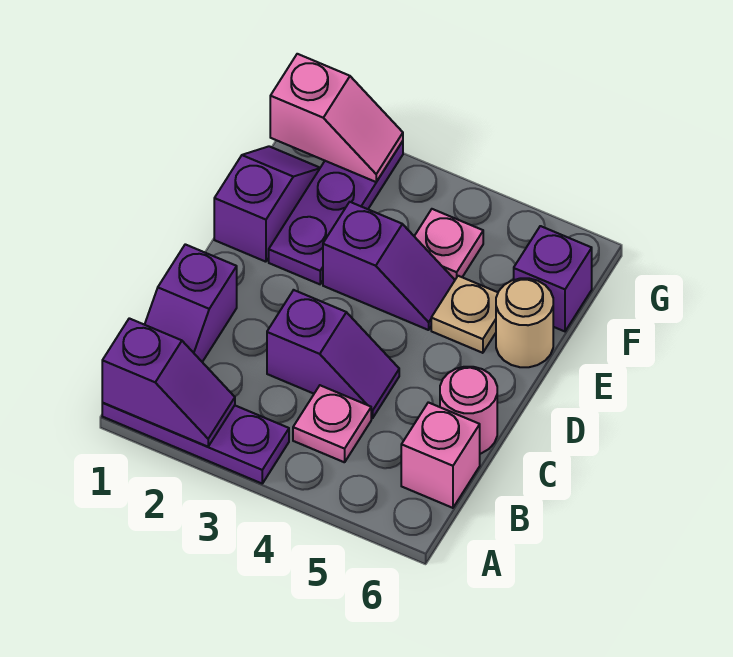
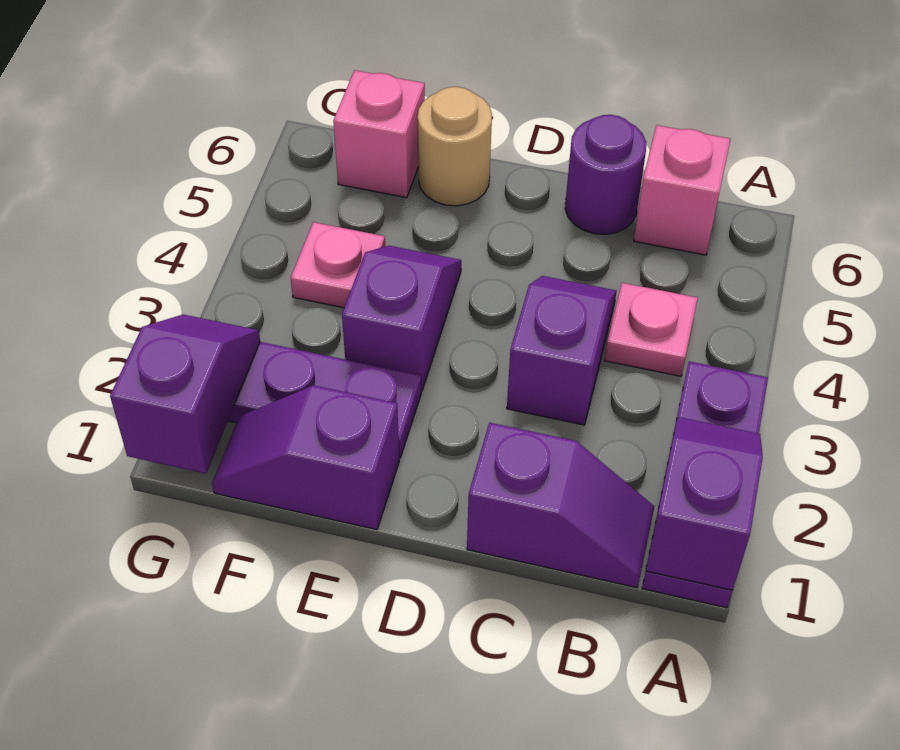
pink round brick C6 level 1 -> purple round brick C6 level 1
tan plate E5 level 1 -> none
purple brick F6 level 1 -> pink brick F6 level 1
pink slope G1:G2 level 2 top 1 -> purple slope G1:G2 level 2 top 1

